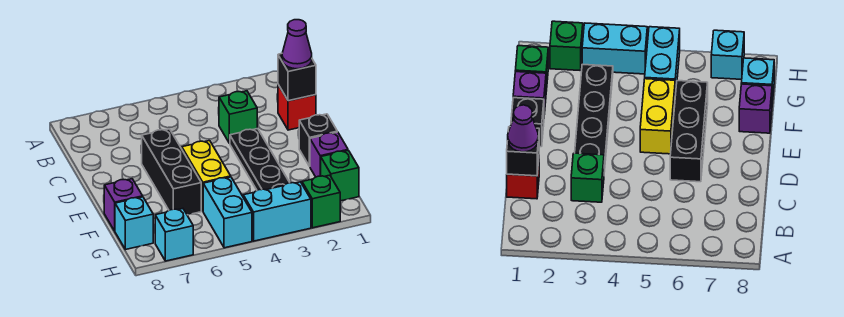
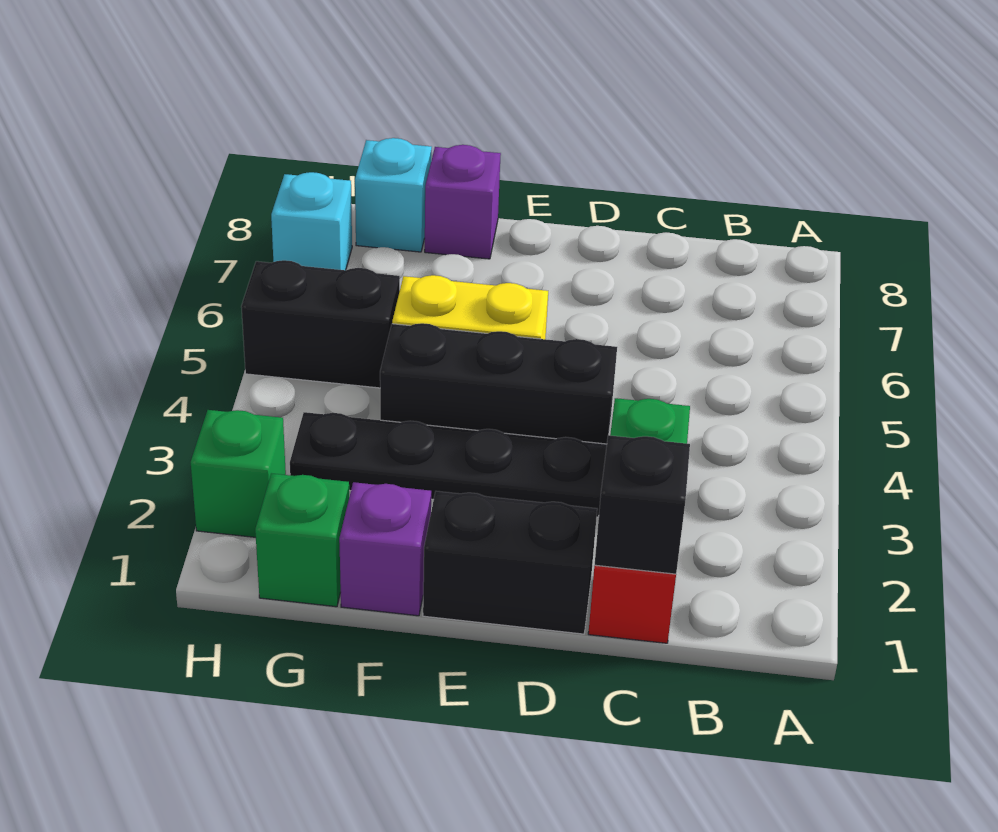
purple cone C1 level 3 -> none
black brick D6:F6 level 1 -> black brick D4:F4 level 1
black brick E1 level 1 -> black brick D1:E1 level 1
cyan brick G5:H5 level 1 -> black brick G5:H5 level 1
cyan brick H3:H4 level 1 -> none

